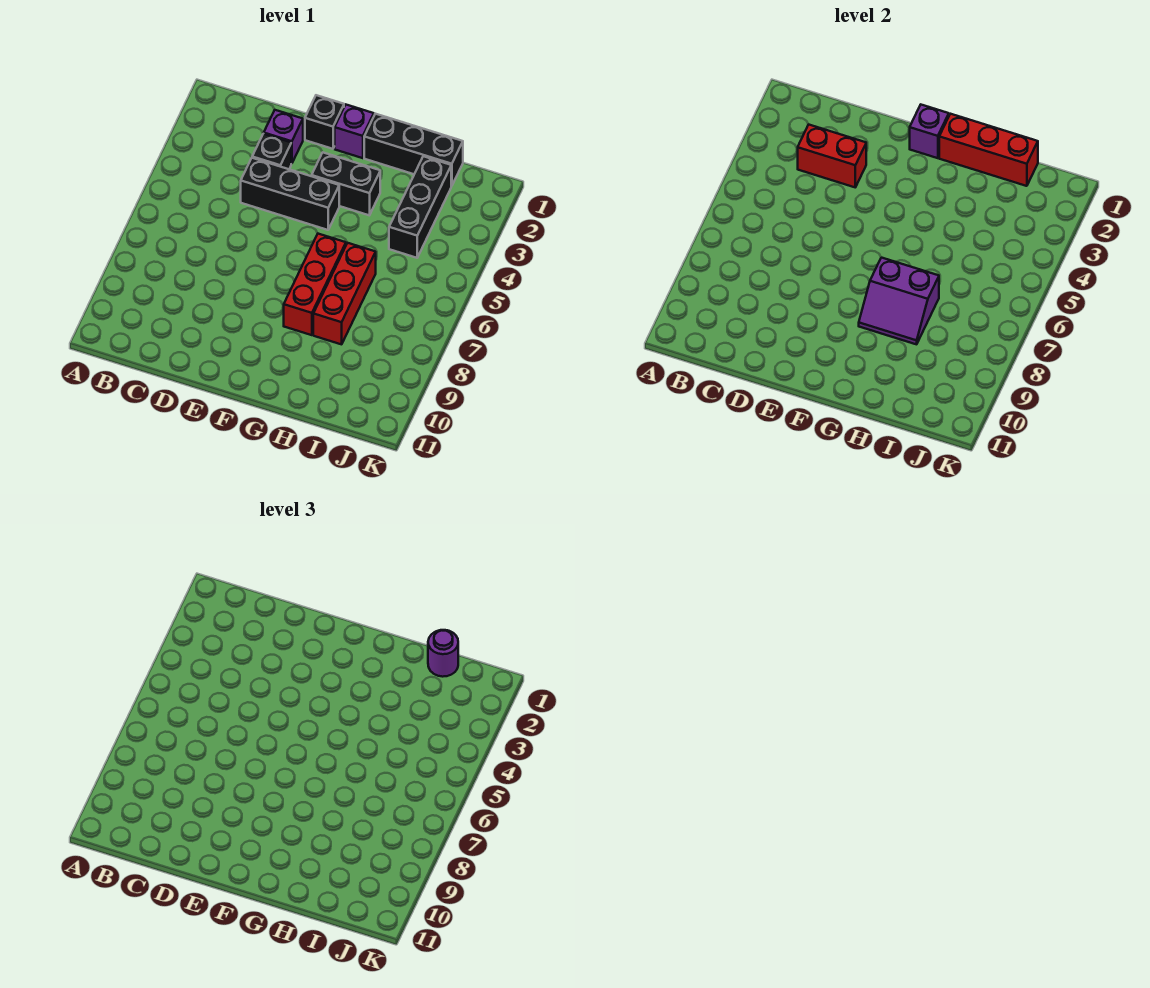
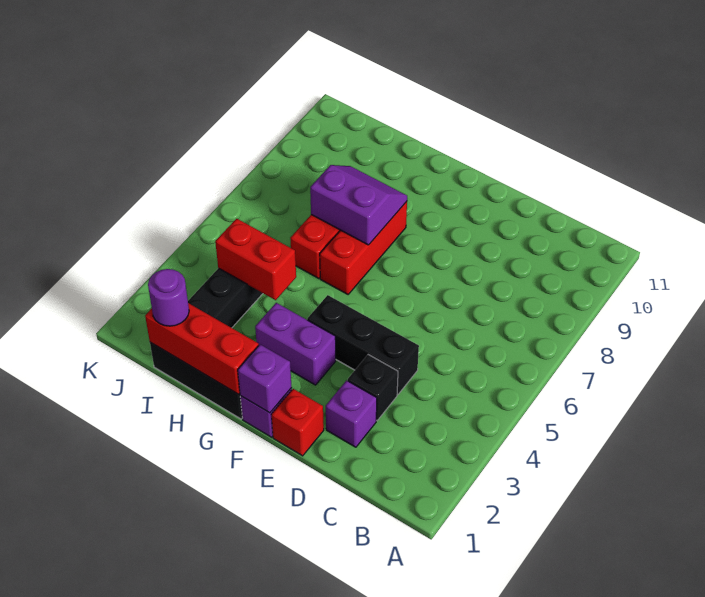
red brick C3:D3 level 2 -> red brick H4:I4 level 2
black brick E1 level 1 -> red brick E1 level 1
black brick F3:G3 level 1 -> purple brick F3:G3 level 1

